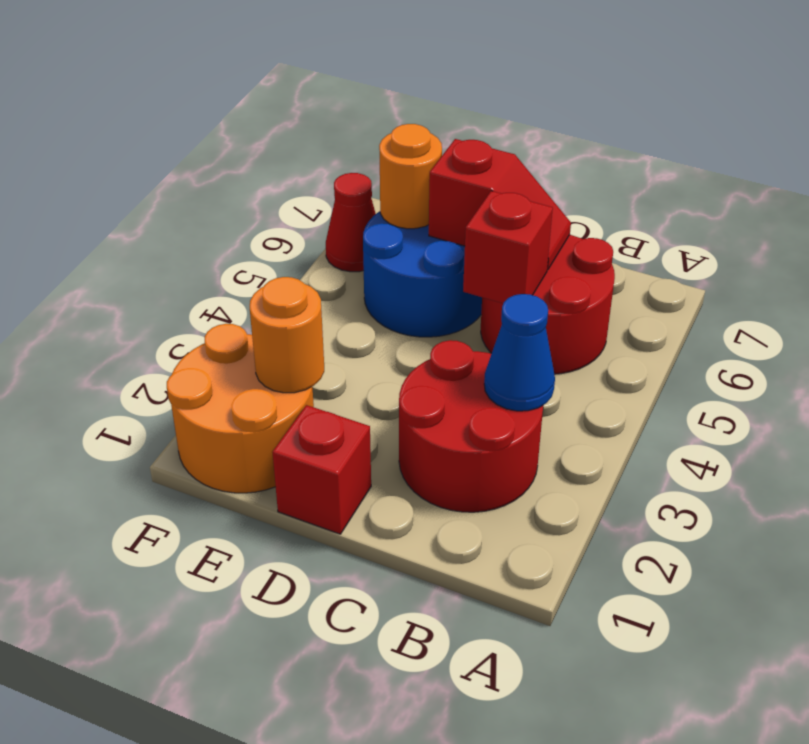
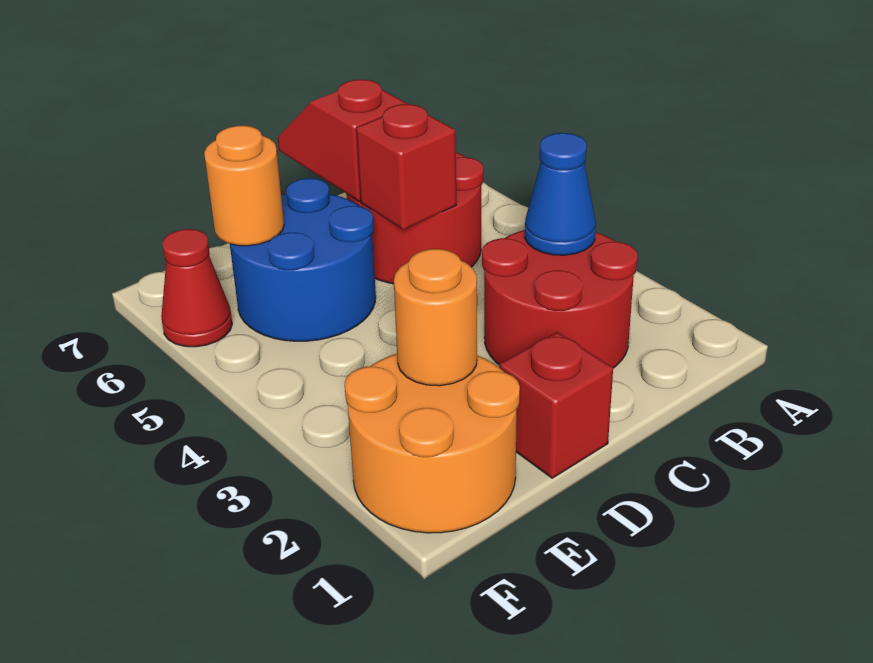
red slope C6:D6 level 2 top D -> red slope C6:C7 level 2 top 6

